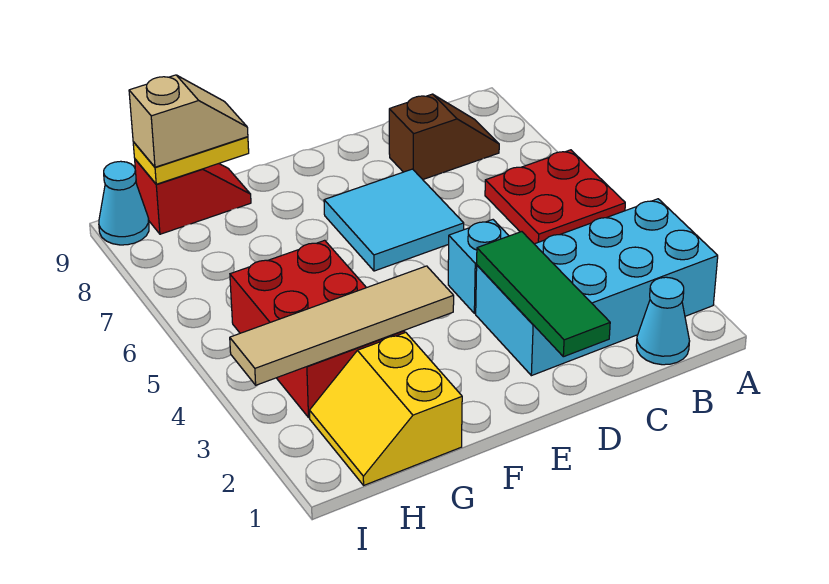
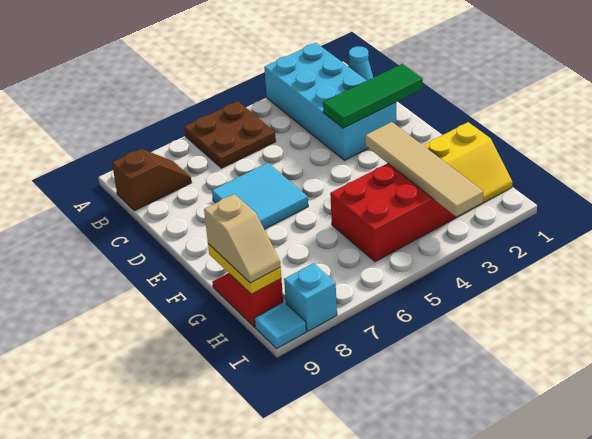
red plate A5:B6 level 1 -> brown plate A5:B6 level 1
brown slope B8:C8 level 1 top C -> brown slope B8:B9 level 1 top 9
cyan brick D4 level 1 -> cyan brick I8 level 1
tan slope G9:H9 level 3 top H -> tan slope G9:H9 level 3 top G
cyan cone I9 level 1 -> cyan tile I9 level 1

